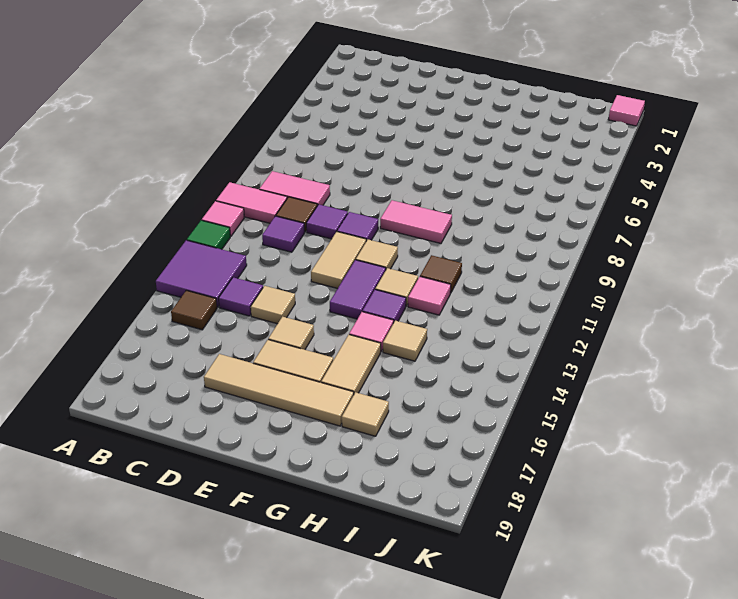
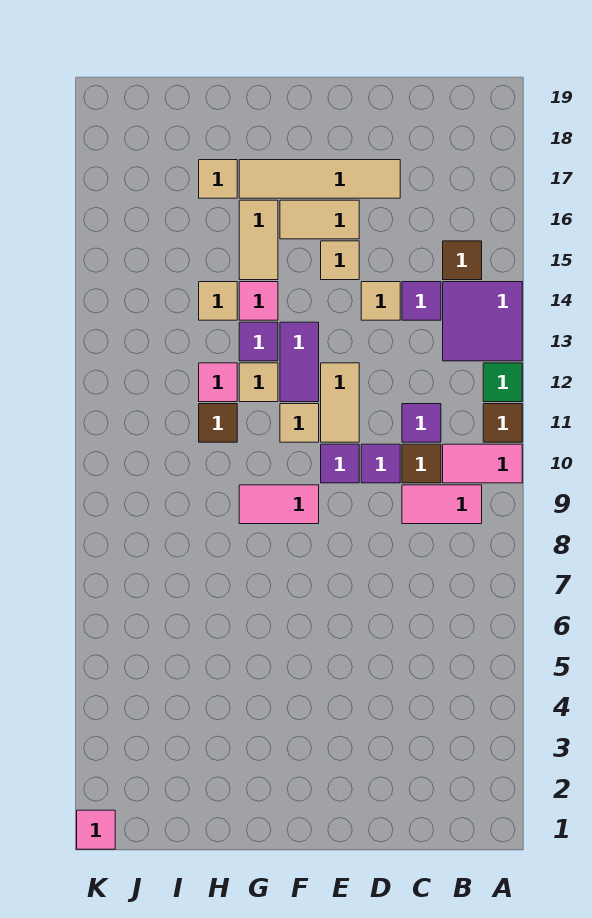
pink tile A11 level 1 -> brown tile A11 level 1

